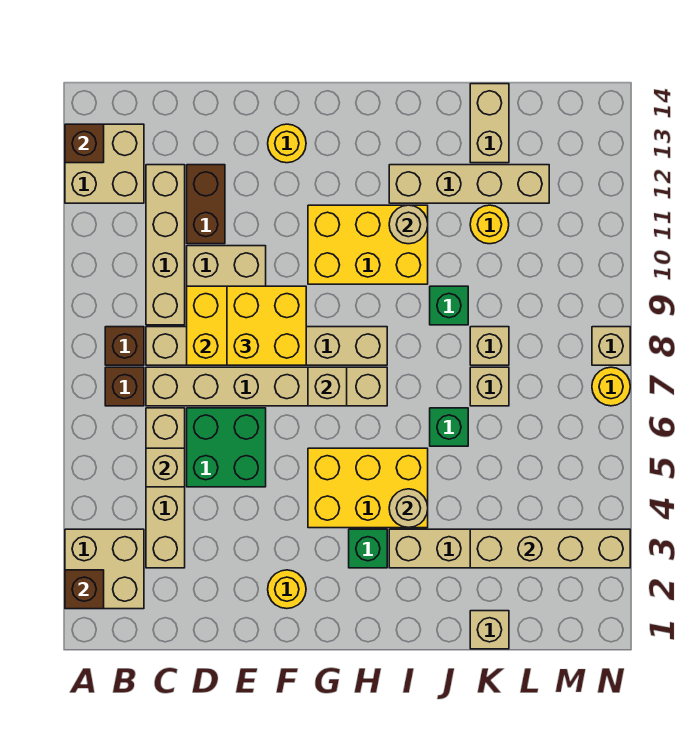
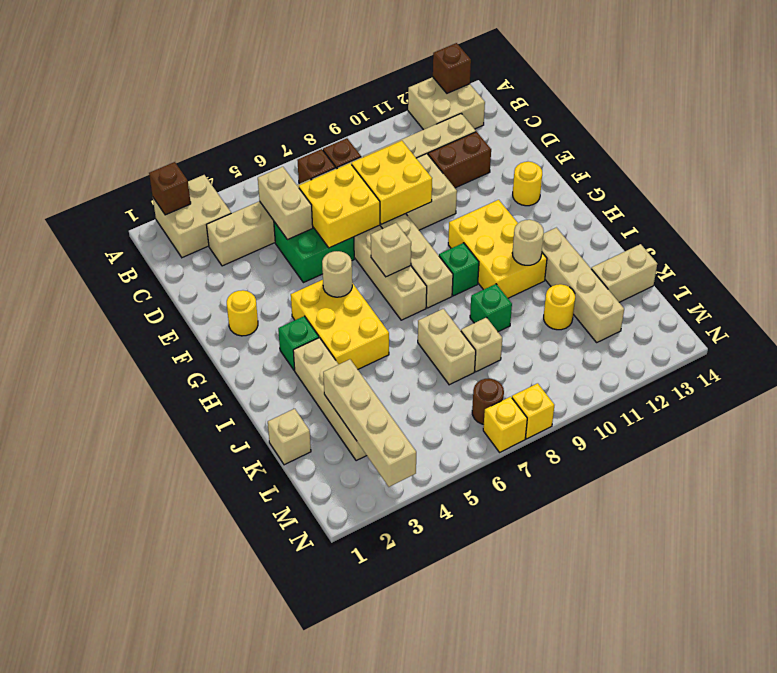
tan brick C5 level 2 -> tan brick C5:D5 level 2
yellow brick E8:F9 level 3 -> yellow brick D6:E7 level 2
tan round brick I4 level 2 -> tan round brick G5 level 2
green brick J6 level 1 -> green brick H9 level 1
tan brick K7 level 1 -> tan brick J7:K7 level 1
none -> brown round brick M7 level 1
yellow round brick N7 level 1 -> yellow brick N7 level 1
tan brick N8 level 1 -> yellow brick N8 level 1

